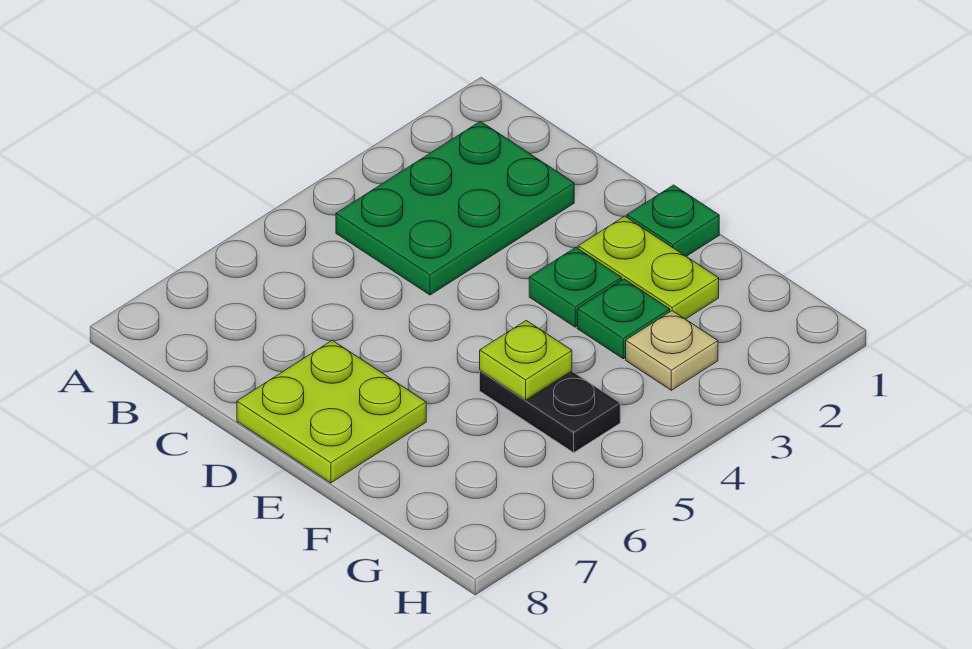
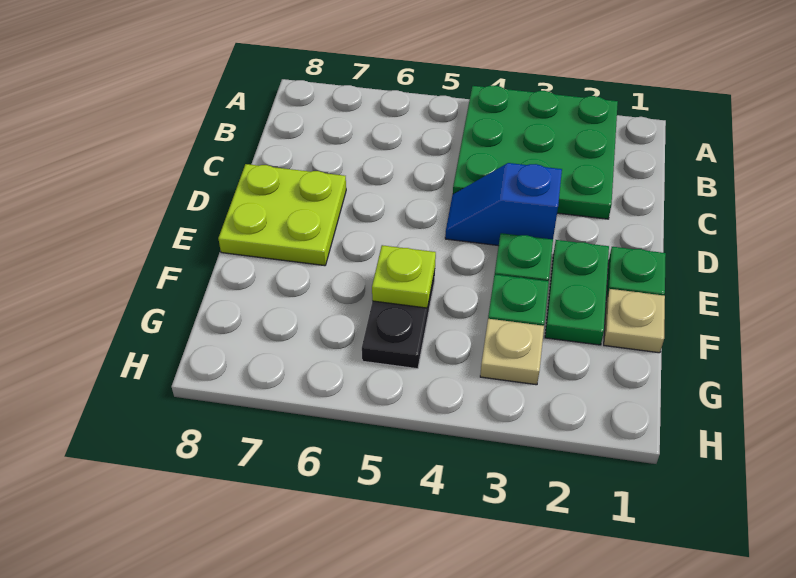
green plate B2:C4 level 1 -> green plate A2:C4 level 1
none -> blue slope D3:D4 level 1 top 3
lime plate E2:F2 level 1 -> green plate E2:F2 level 1
none -> tan plate F1 level 1

